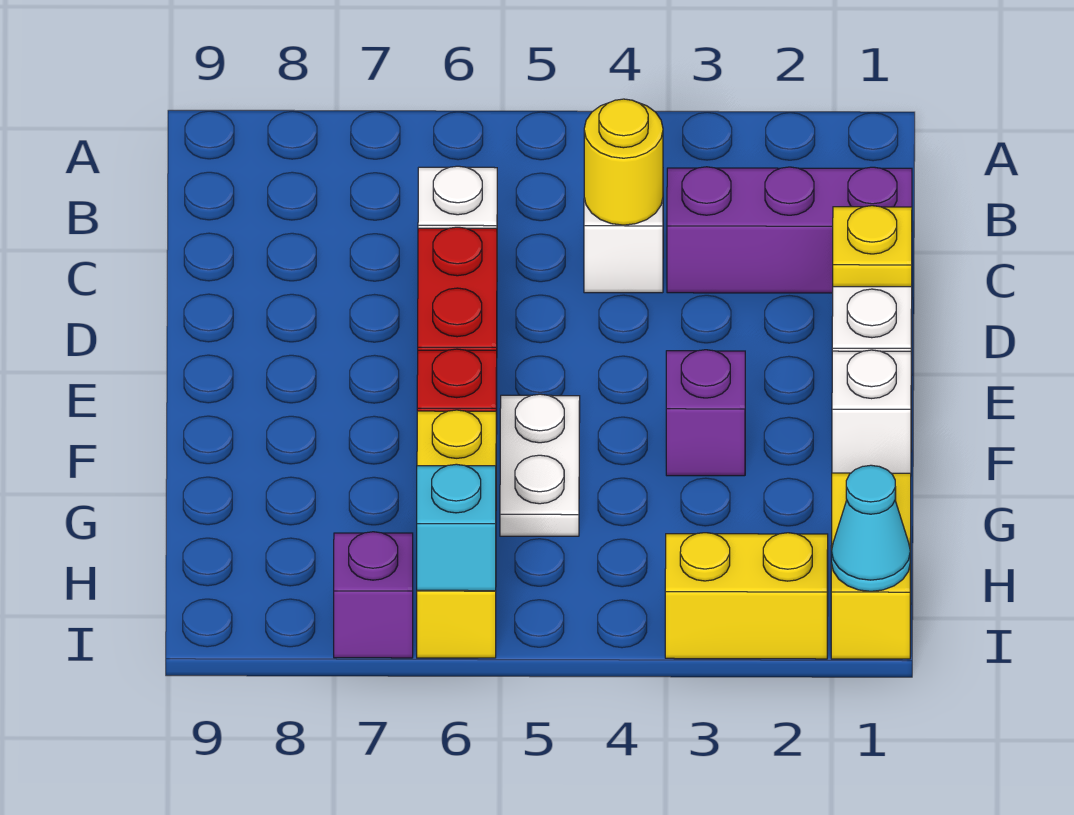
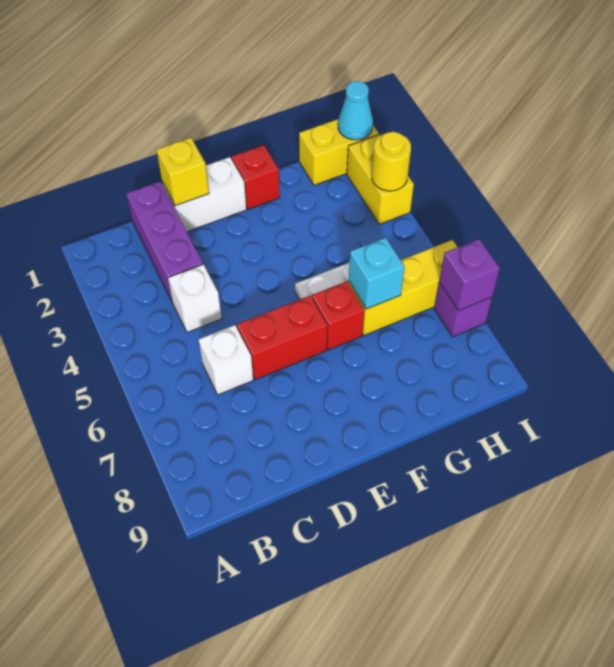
yellow round brick C4 level 2 -> yellow round brick I3 level 2
yellow plate D1 level 2 -> yellow brick D1 level 2
white brick F1 level 1 -> red brick F1 level 1
purple brick F3 level 1 -> purple brick I7 level 2
cyan brick I6 level 2 -> cyan brick G6 level 2

